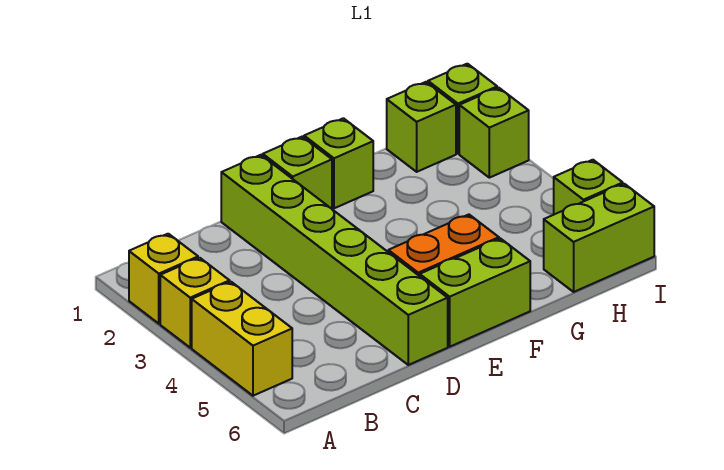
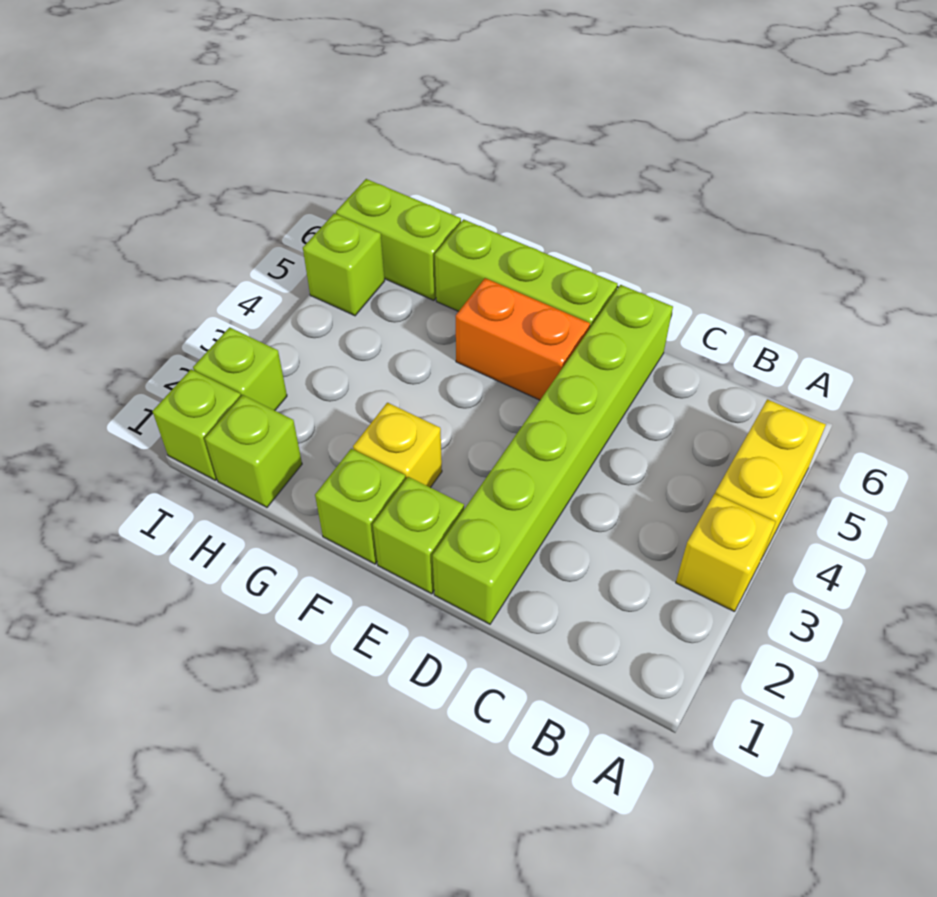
yellow brick A2 level 1 -> yellow brick F2 level 1
lime brick E6:F6 level 1 -> lime brick E6:G6 level 1

